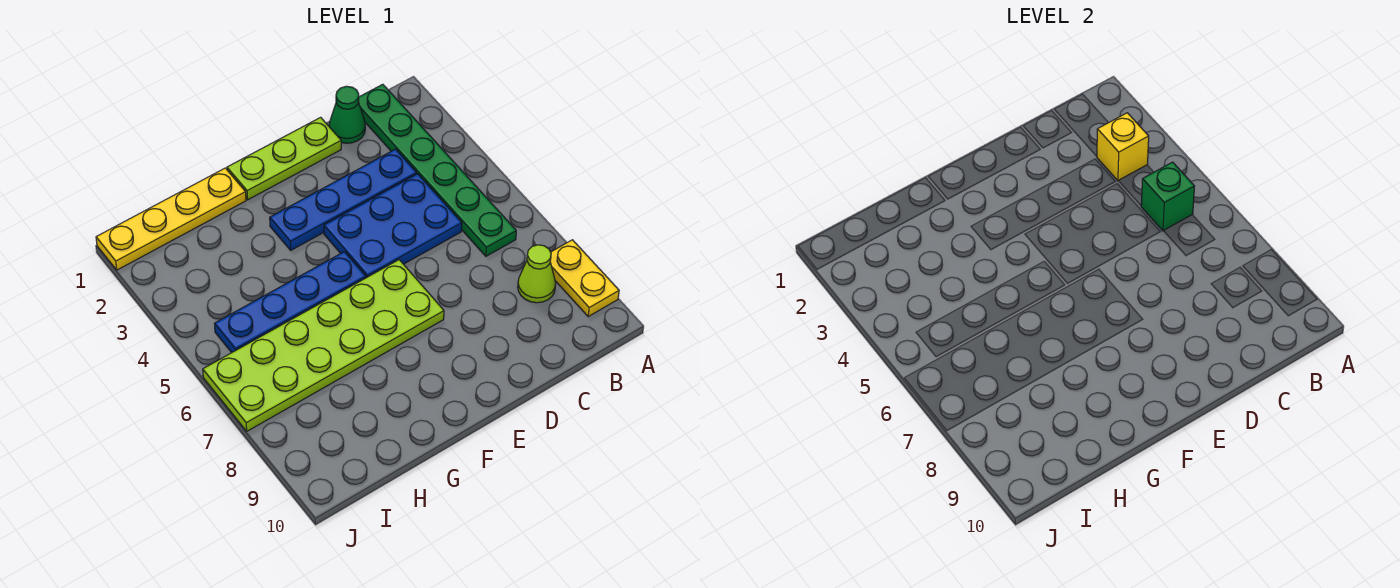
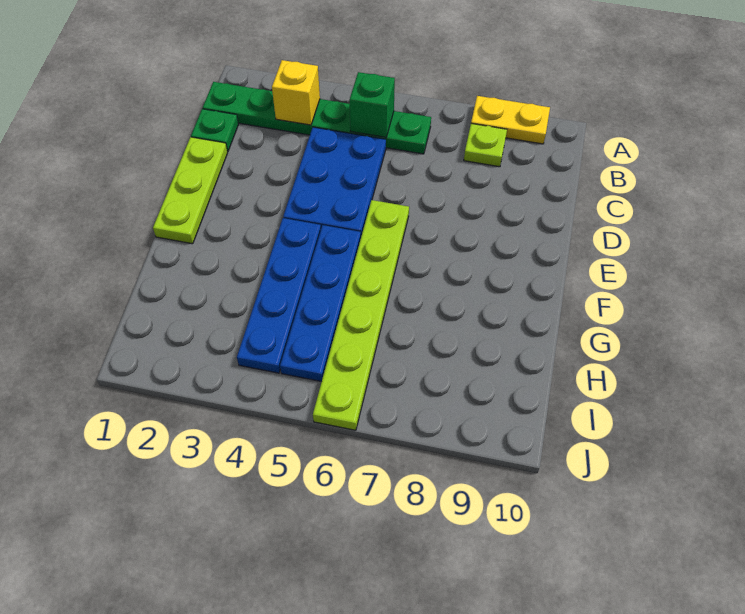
lime cone B8 level 1 -> lime plate B8 level 1
green cone C1 level 1 -> green plate C1 level 1
blue plate C3:F3 level 1 -> blue plate F4:I4 level 1
lime plate E6:J7 level 1 -> lime plate E6:J6 level 1
yellow plate G1:J1 level 1 -> none

